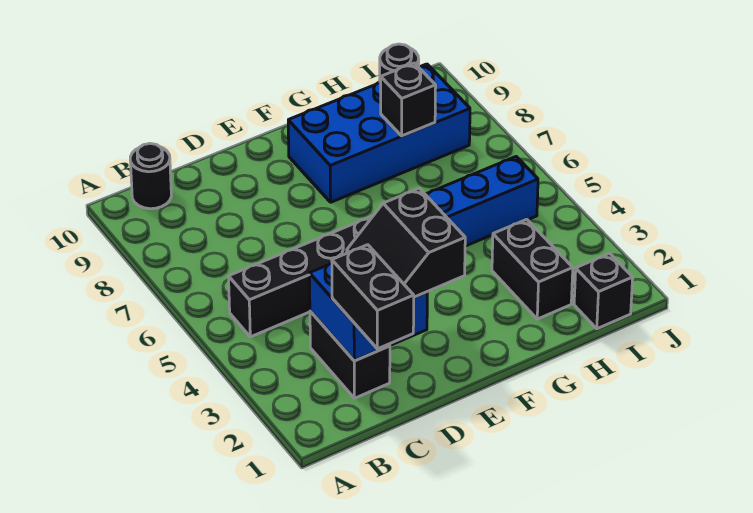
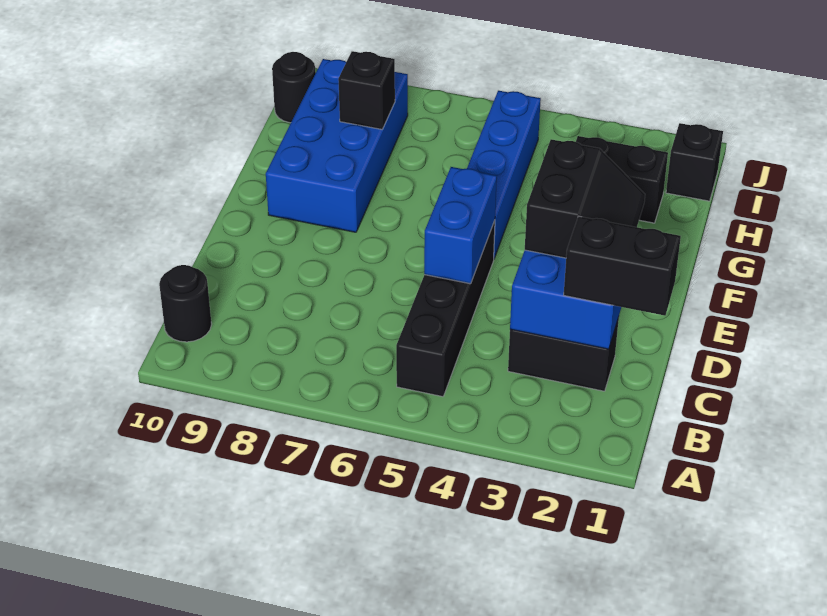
black slope D2:E3 level 3 top E -> black slope D2:E3 level 3 top 3
none -> blue brick D5:E5 level 2

